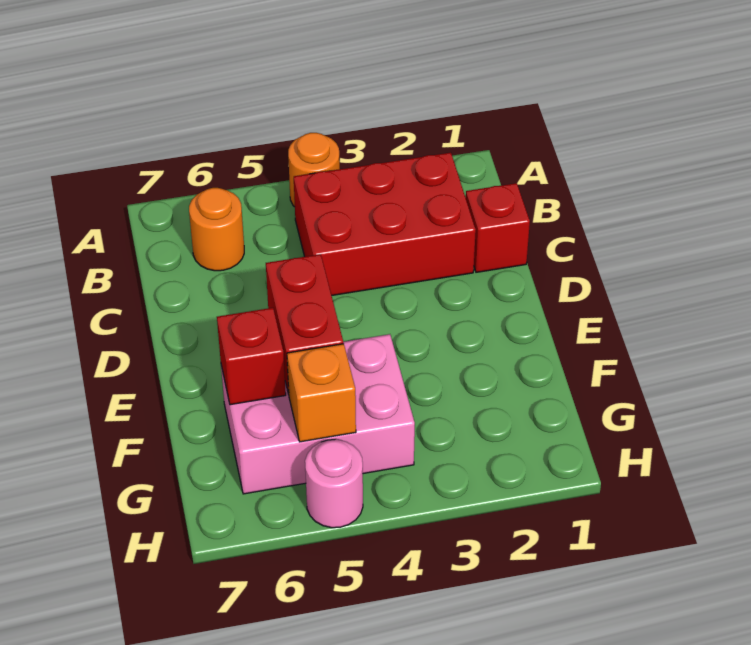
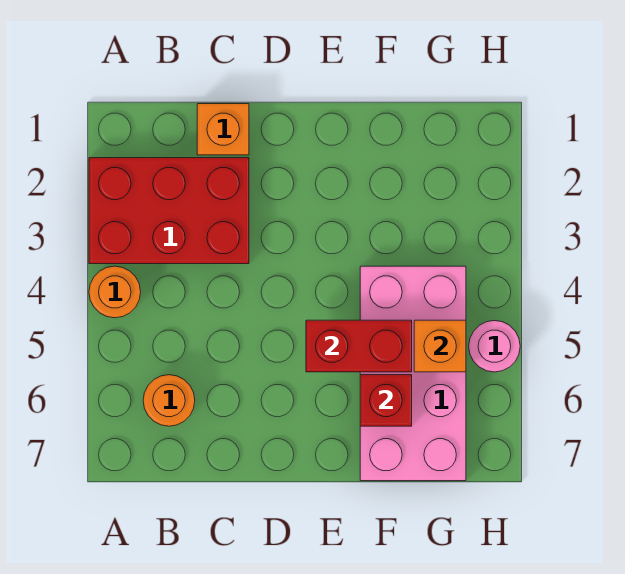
red brick B2:C4 level 1 -> red brick A2:C3 level 1
red brick C1 level 1 -> orange brick C1 level 1
pink brick F4:G6 level 1 -> pink brick F4:G7 level 1

